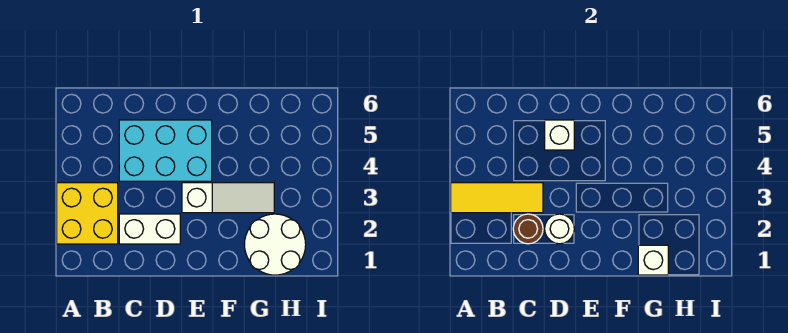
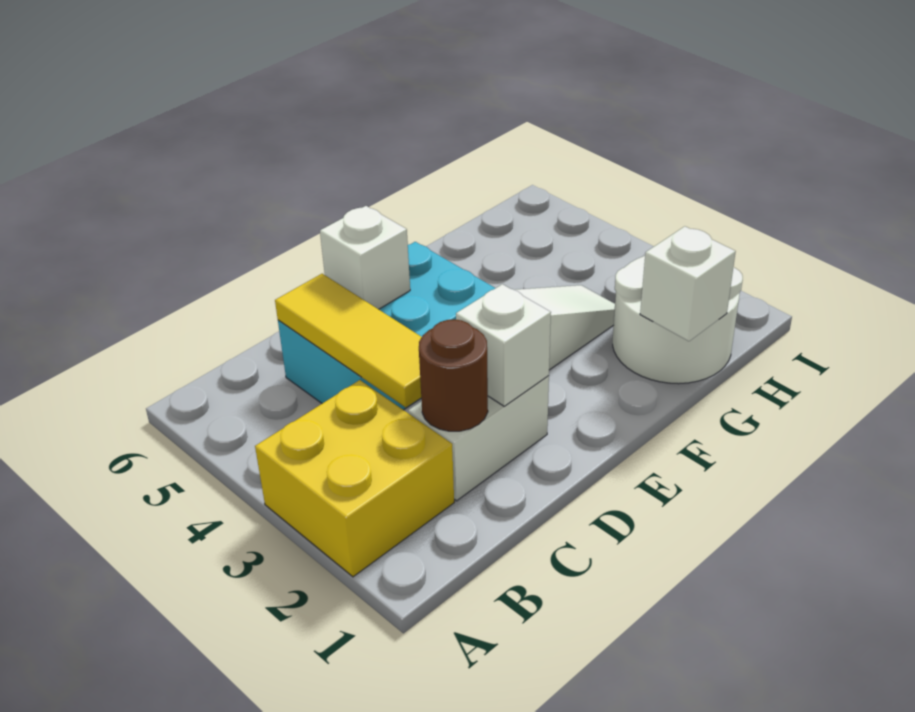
yellow tile A3:C3 level 2 -> yellow tile C3:C5 level 2
white round brick D2 level 2 -> white brick D2 level 2

